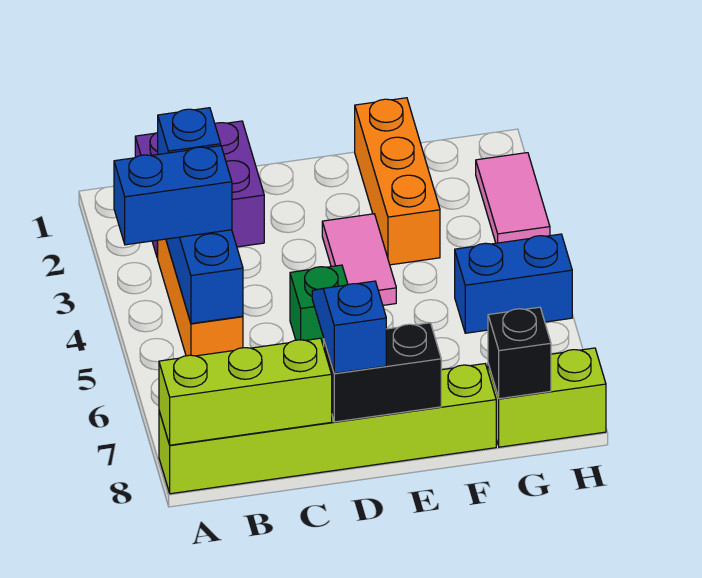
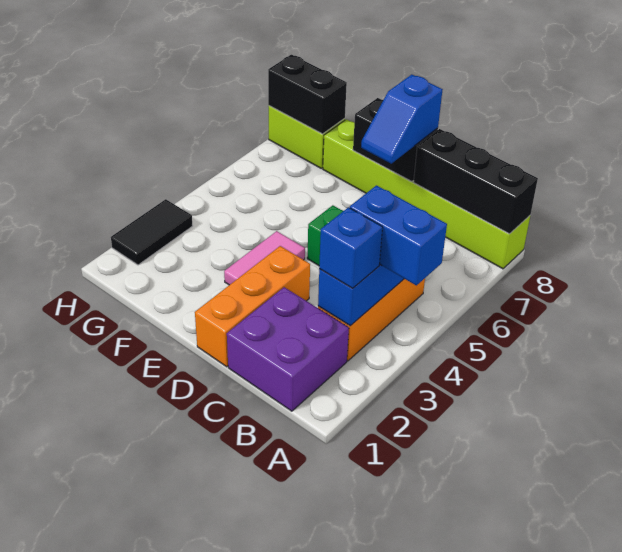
lime brick A8:C8 level 2 -> black brick A8:C8 level 2
orange brick F1:F3 level 1 -> orange brick D1:D3 level 1
blue brick G5:H5 level 1 -> none
black brick G8 level 2 -> black brick G8:H8 level 2
pink tile H2:H3 level 1 -> black tile H2:H3 level 1

